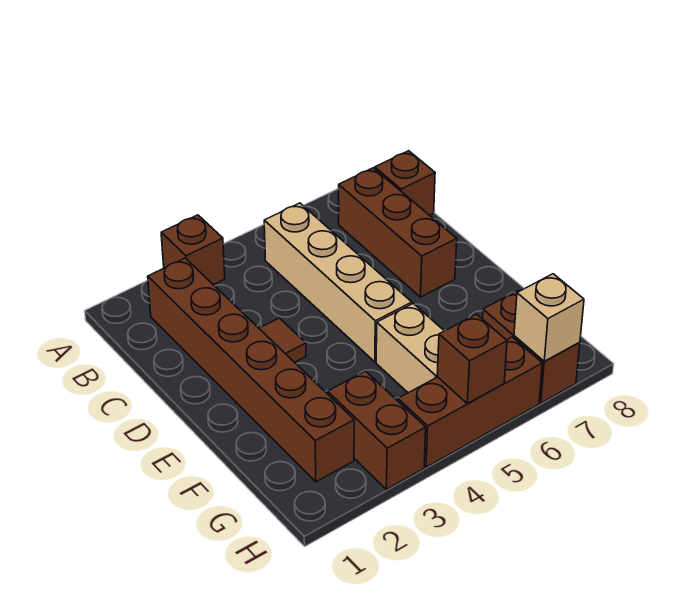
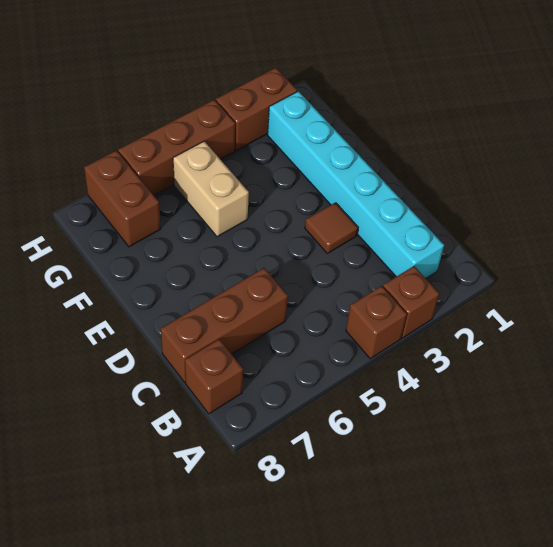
brown brick B2:G2 level 1 -> cyan brick B2:G2 level 1
tan brick B5:E5 level 1 -> none
brown brick B7:D7 level 1 -> brown brick C6:C8 level 1
brown brick G3:H3 level 1 -> brown brick H2:H3 level 1
brown brick H5 level 2 -> brown brick A4 level 1
tan brick H7 level 2 -> none

